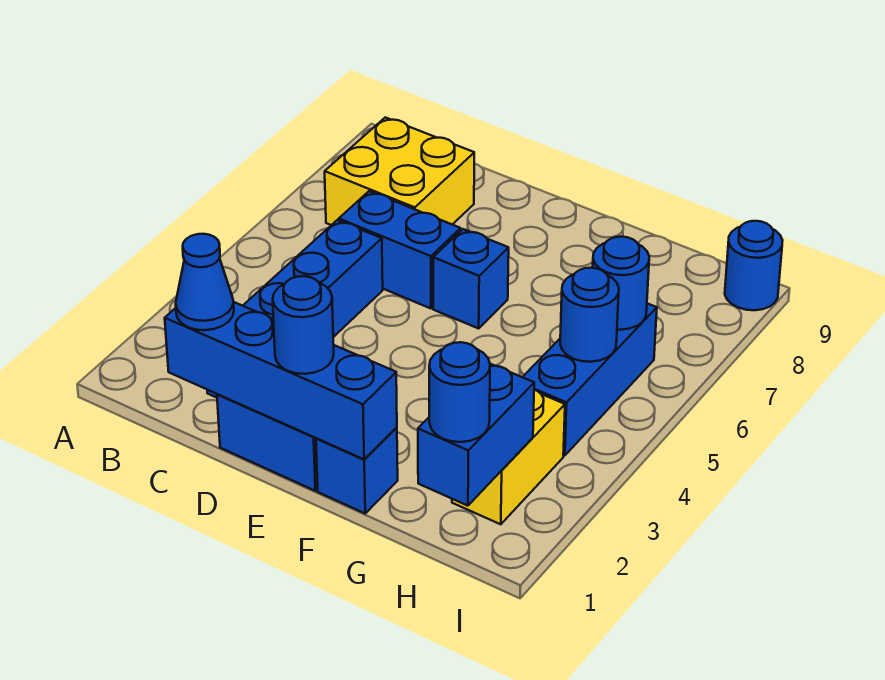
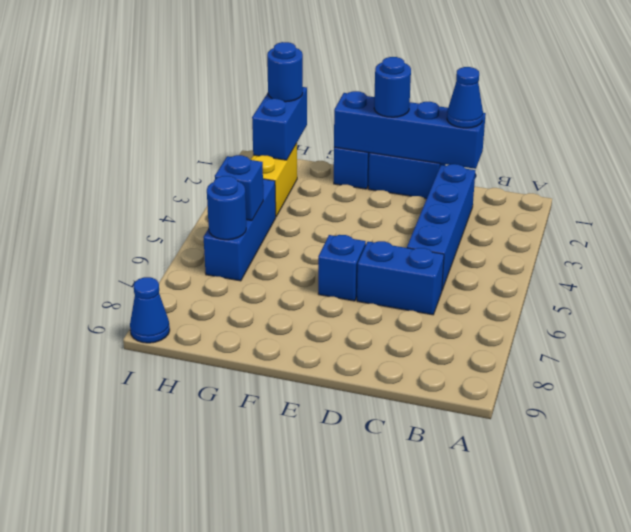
yellow brick B7:C8 level 1 -> none
blue round brick H5 level 2 -> blue brick H5 level 2
blue round brick I9 level 1 -> blue cone I9 level 1

